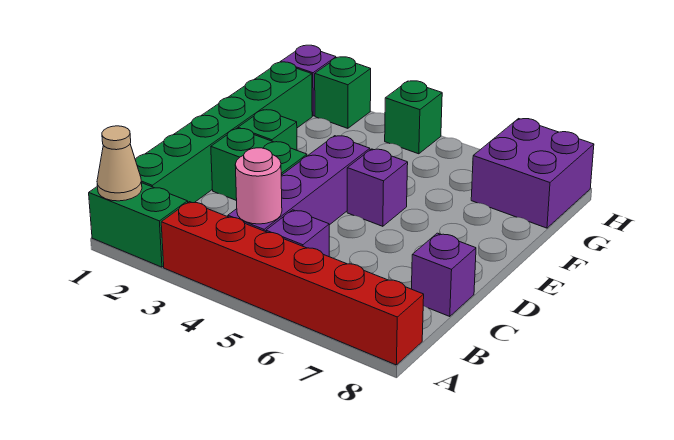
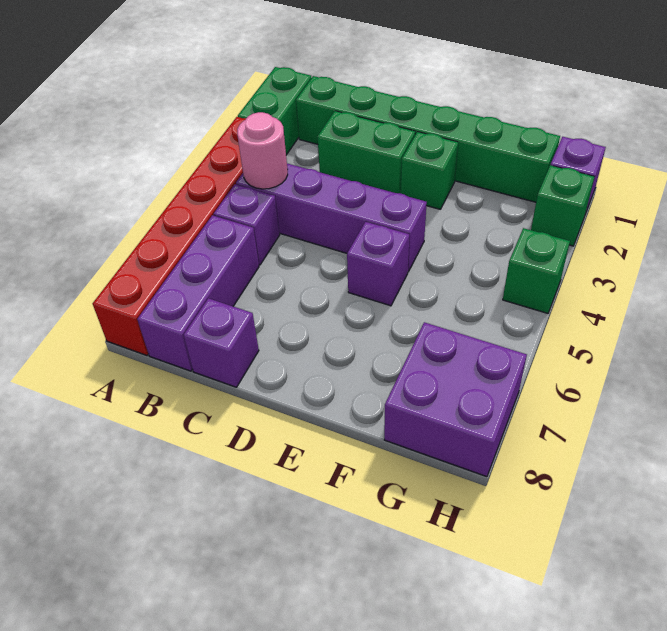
tan cone A1 level 2 -> none
none -> purple brick B6:B8 level 1
green brick D2:D3 level 1 -> green brick C2:D2 level 1

